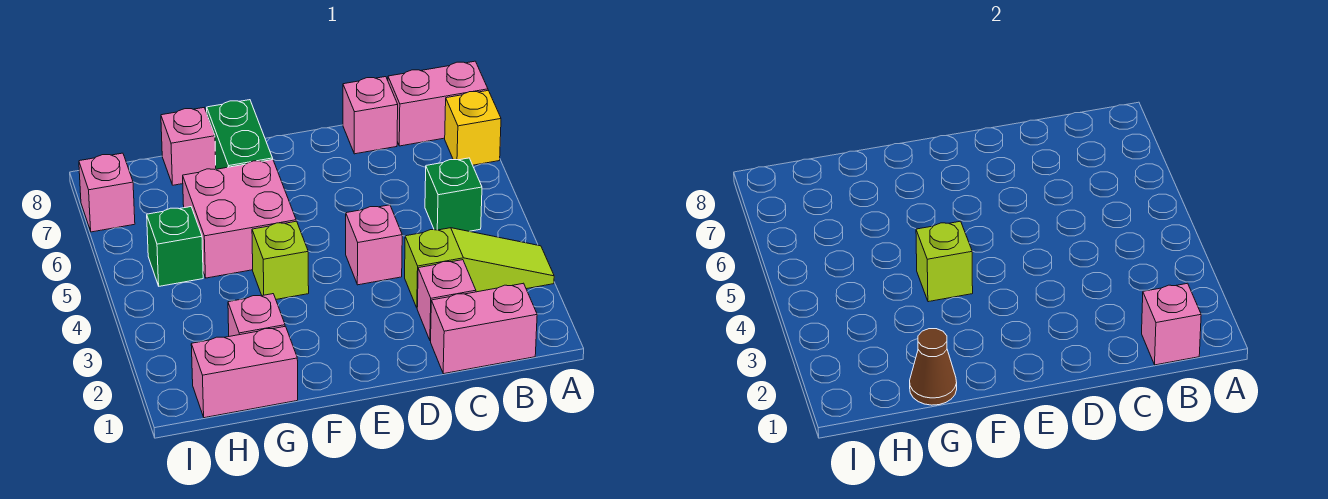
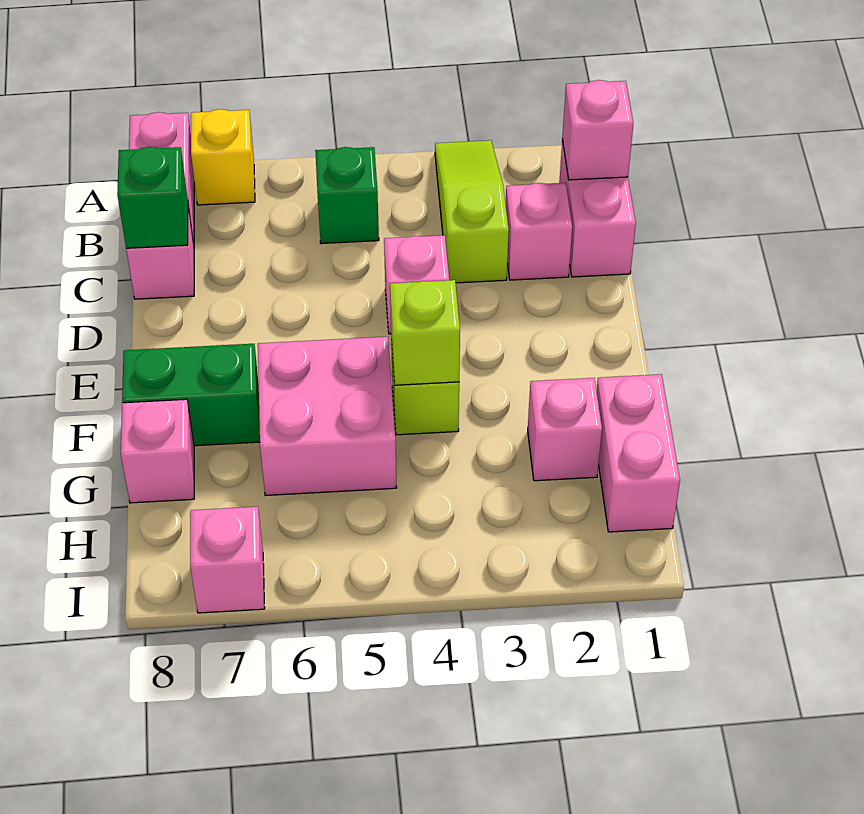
brown cone G1 level 2 -> none
green brick H5 level 1 -> green brick C8 level 2

